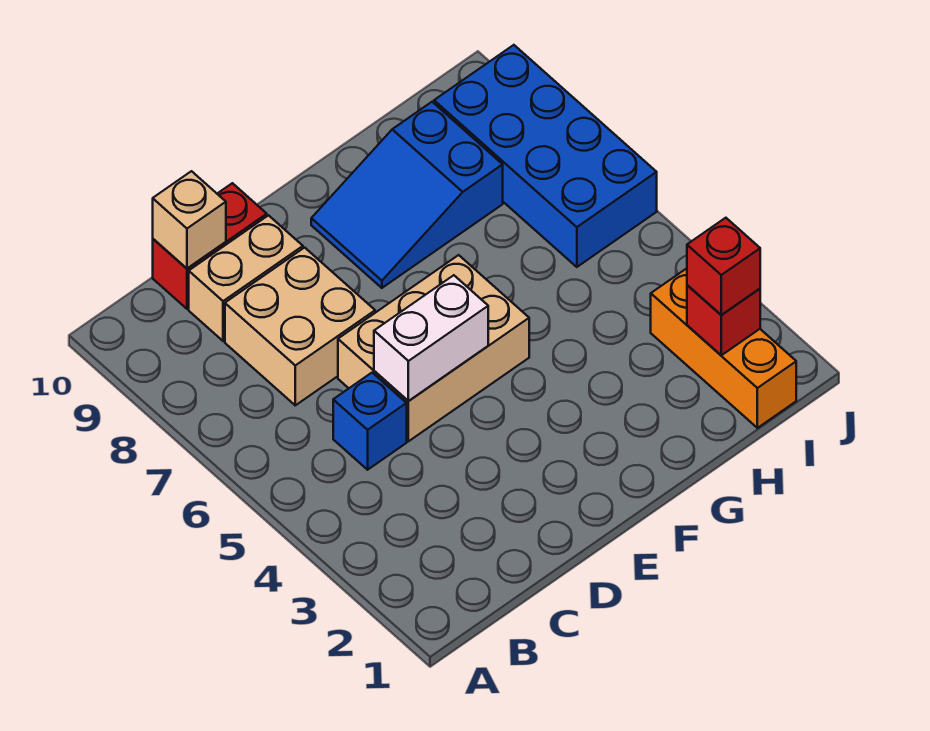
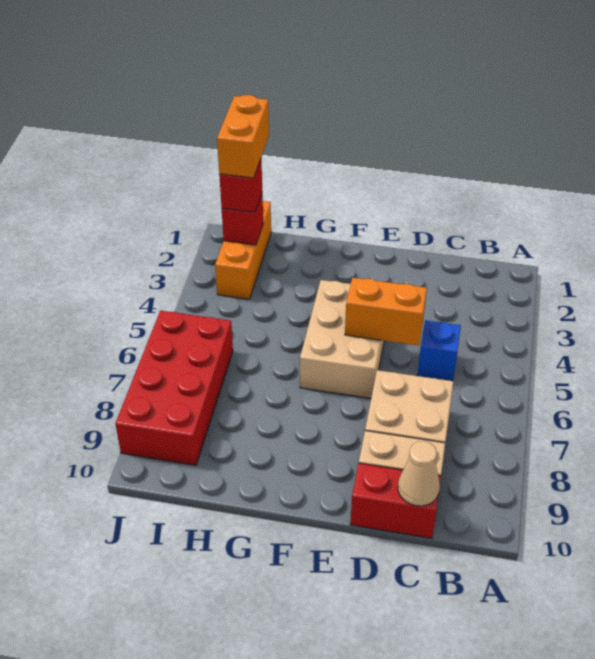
tan brick C10 level 2 -> tan cone C10 level 2
tan brick D5:F6 level 1 -> tan brick E4:F6 level 1
white brick D5:E5 level 2 -> orange brick D5:E5 level 2
blue slope F8:H9 level 1 top H -> none
none -> orange brick I1:I2 level 4
blue brick I6:J9 level 1 -> red brick I6:J9 level 1

